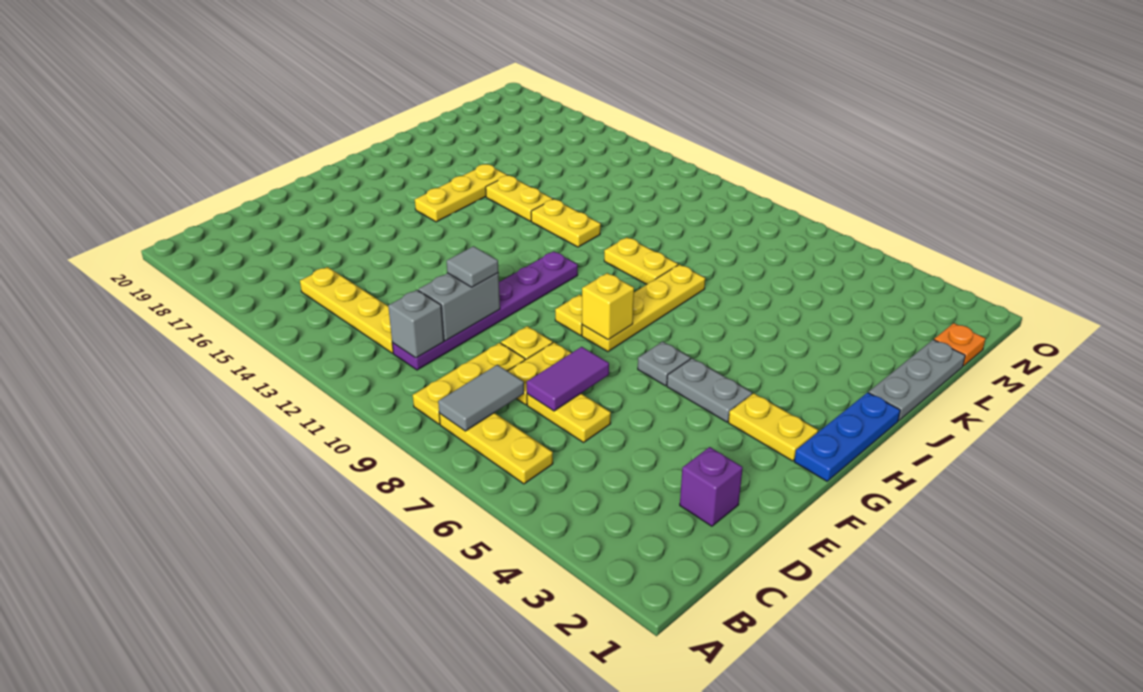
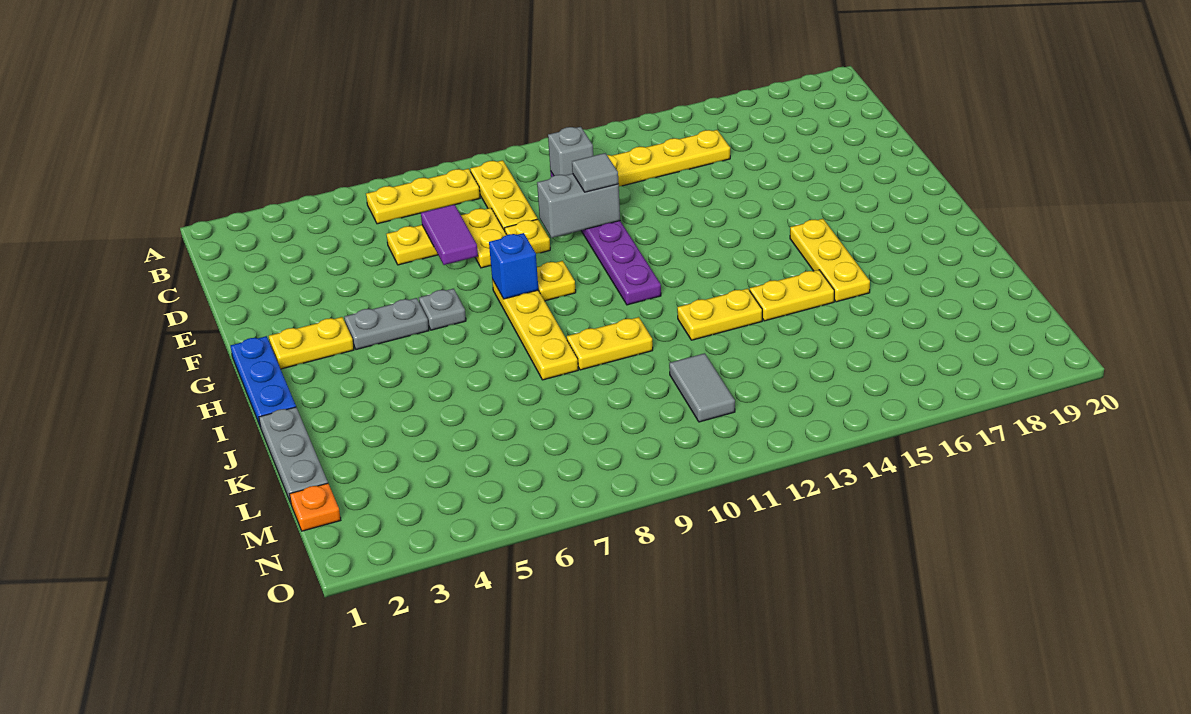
grey tile B8:C8 level 2 -> grey tile L11:M11 level 1
purple brick D2 level 1 -> none
grey brick D11:E11 level 2 -> grey brick E10:E11 level 2
yellow brick G8 level 2 -> blue brick G8 level 2

